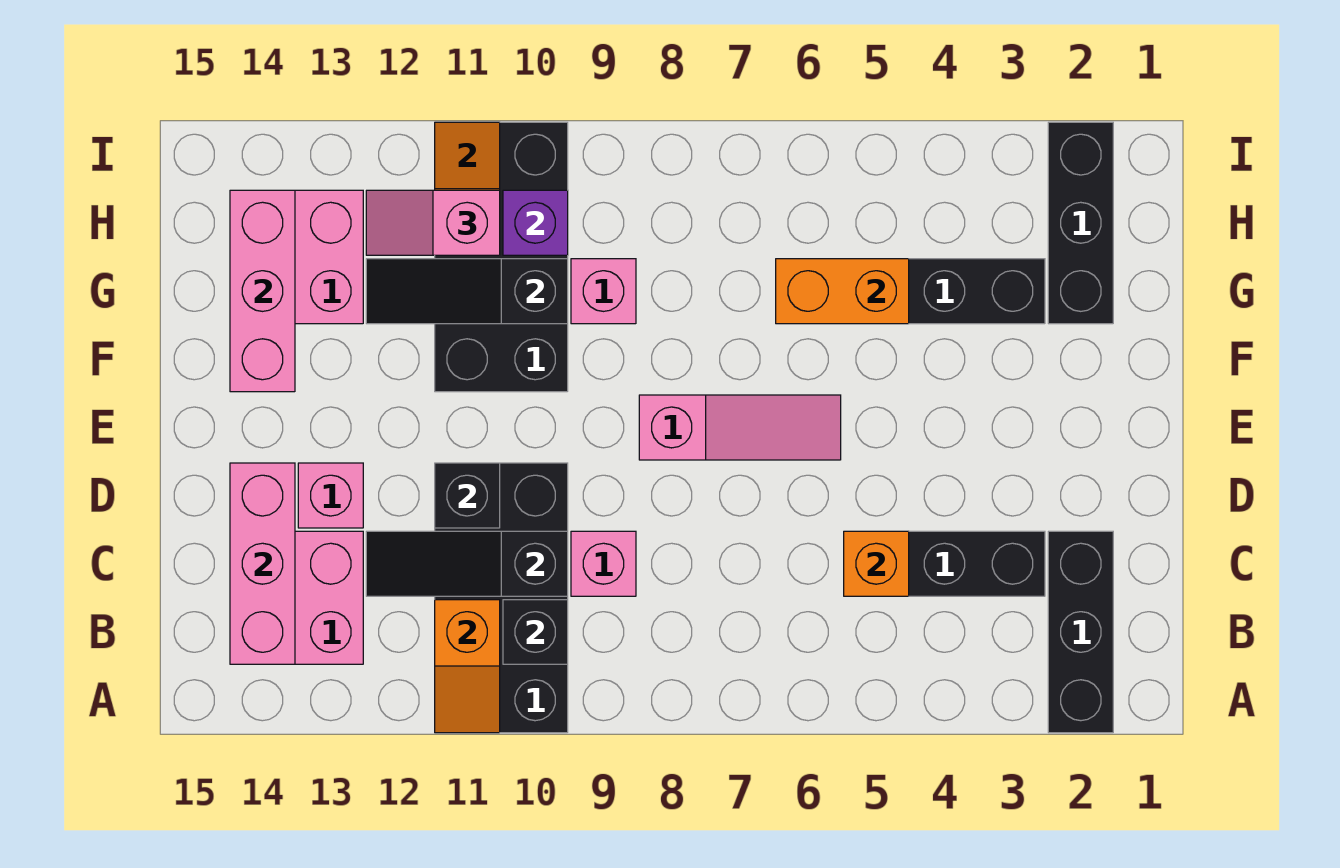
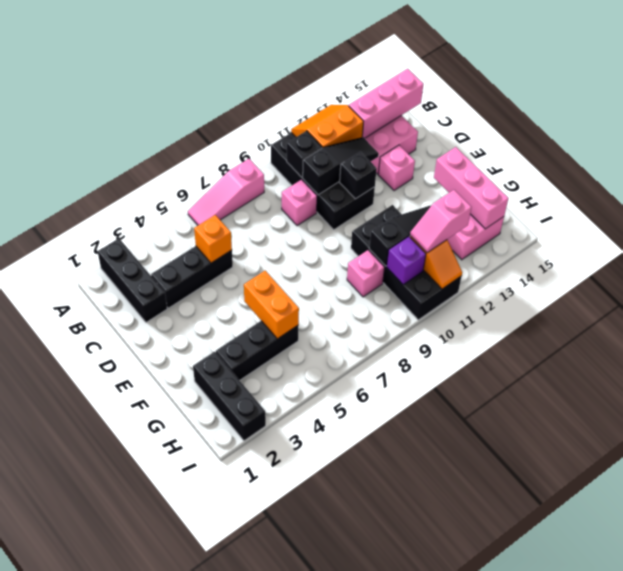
orange slope A11:B11 level 2 top B -> orange slope A11:B12 level 2 top B
pink brick B14:D14 level 2 -> pink brick B13:B15 level 2
pink slope E6:E8 level 1 top 8 -> pink slope A6:A8 level 1 top 8
orange brick G5:G6 level 2 -> orange brick F5:G5 level 2
pink slope H11:H12 level 3 top 11 -> pink slope H11:H12 level 3 top 12

